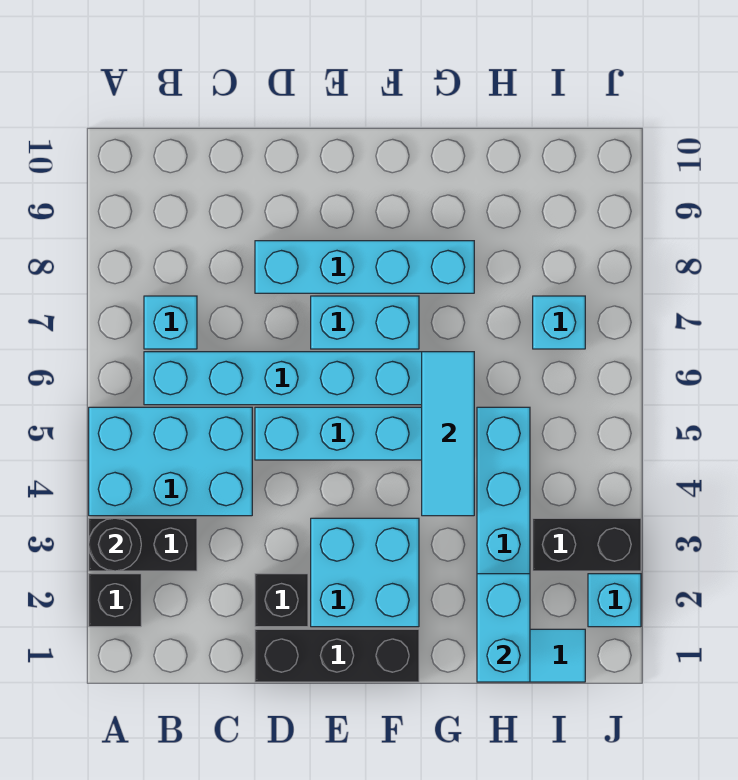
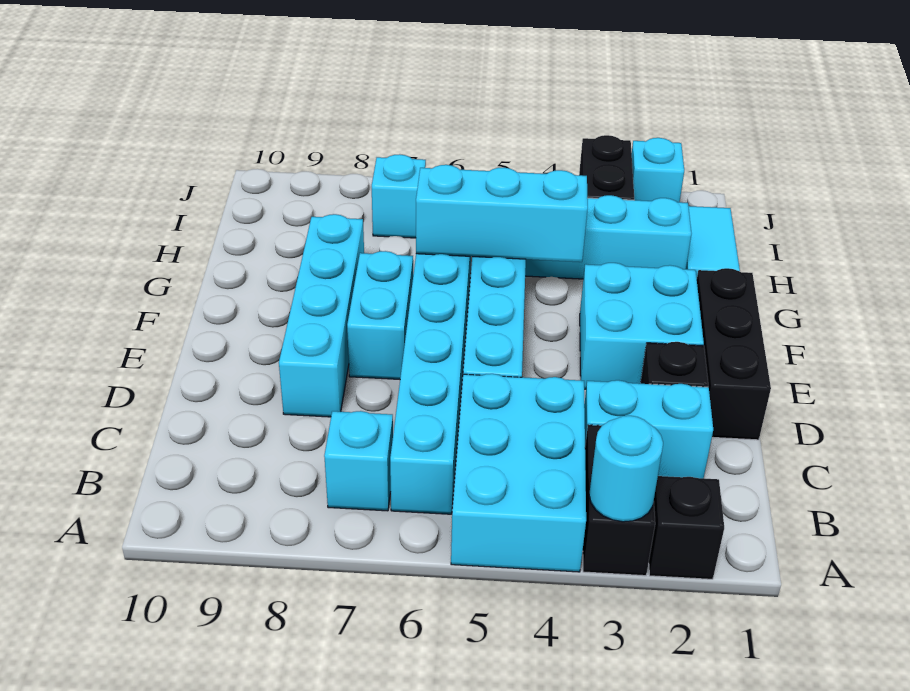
black round brick A3 level 2 -> cyan round brick A3 level 2
cyan tile G4:G6 level 2 -> cyan brick G4:G6 level 2
cyan brick H1:H2 level 2 -> cyan brick C2:C3 level 1

